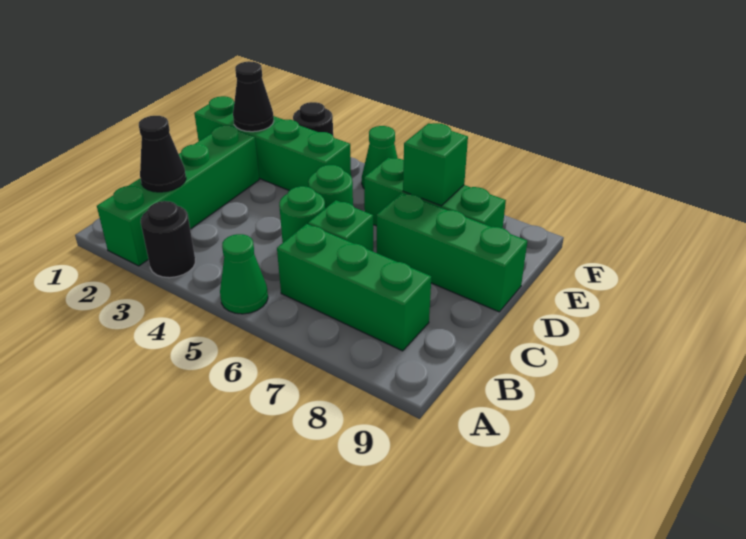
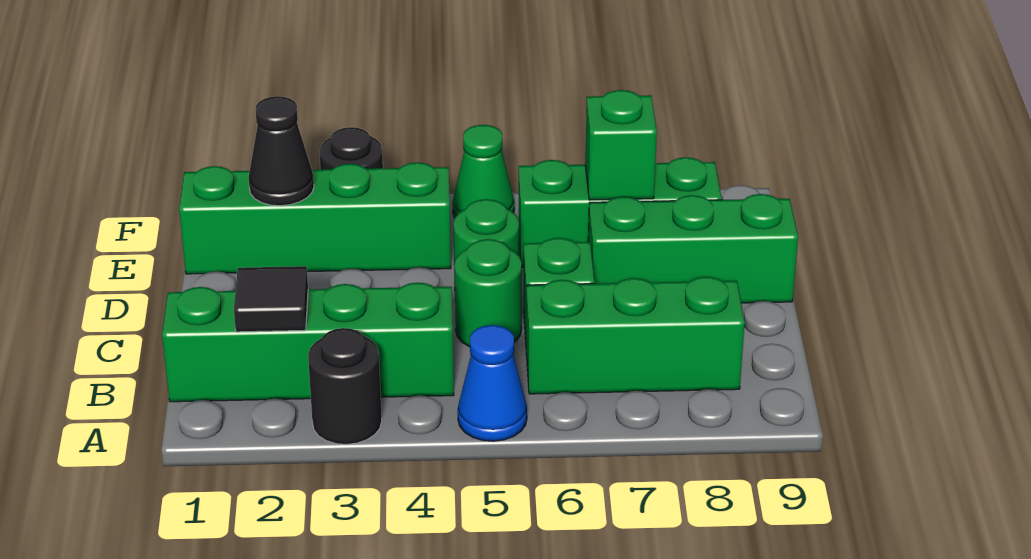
green brick A2:D2 level 1 -> green brick B1:B4 level 1
green cone A5 level 1 -> blue cone A5 level 1
black cone B2 level 2 -> black tile B2 level 2

